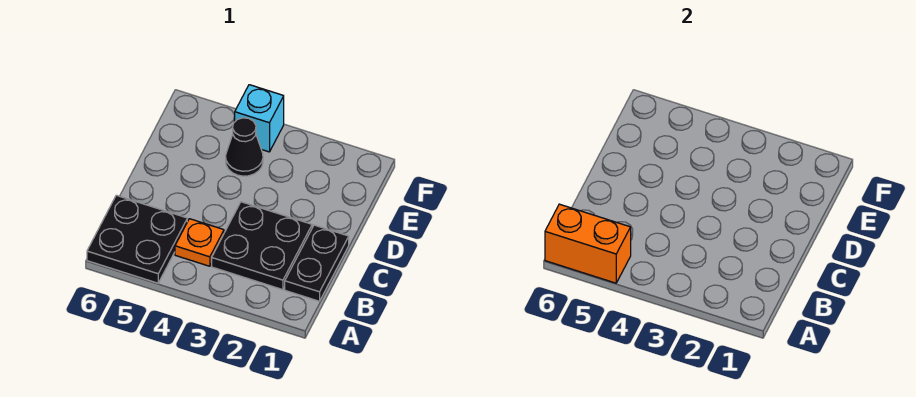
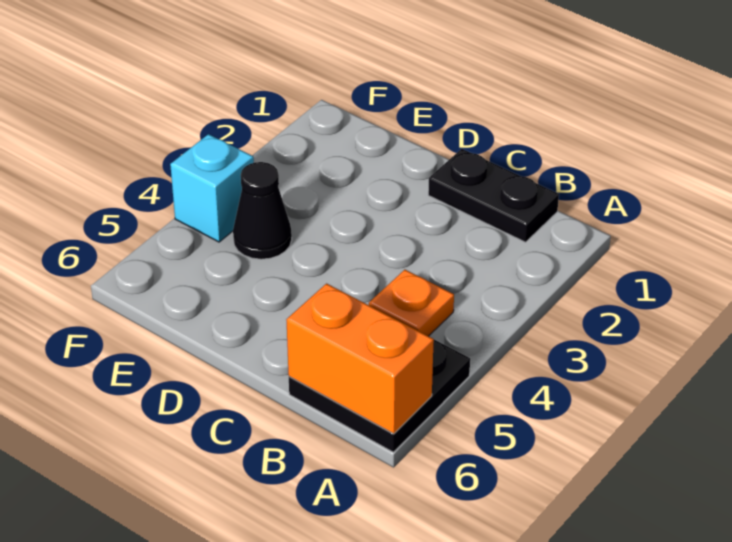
orange brick A5:A6 level 2 -> orange brick A6:B6 level 2
black plate B2:C3 level 1 -> none

